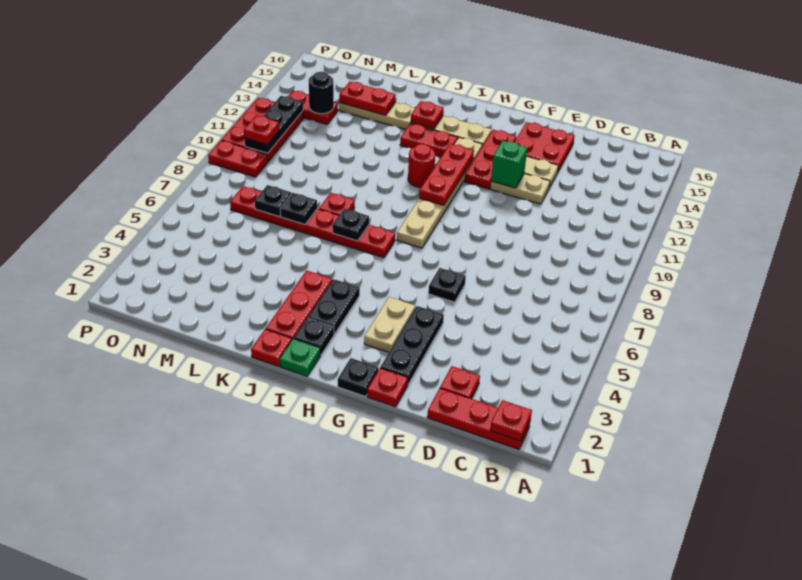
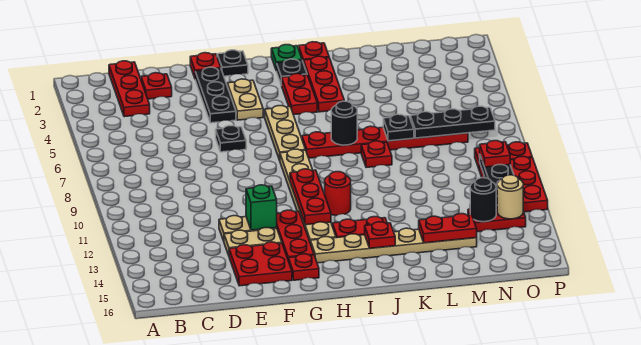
red plate B1:D1 level 1 -> red plate C1:C3 level 1
red plate B1 level 2 -> red plate G15 level 1
none -> tan plate H5:H7 level 1
black plate I3:I4 level 1 -> red plate I3:I4 level 1
black plate J7 level 2 -> black round brick J7 level 2
black plate M7 level 2 -> black plate M7:O7 level 2
none -> tan round brick O13 level 2

